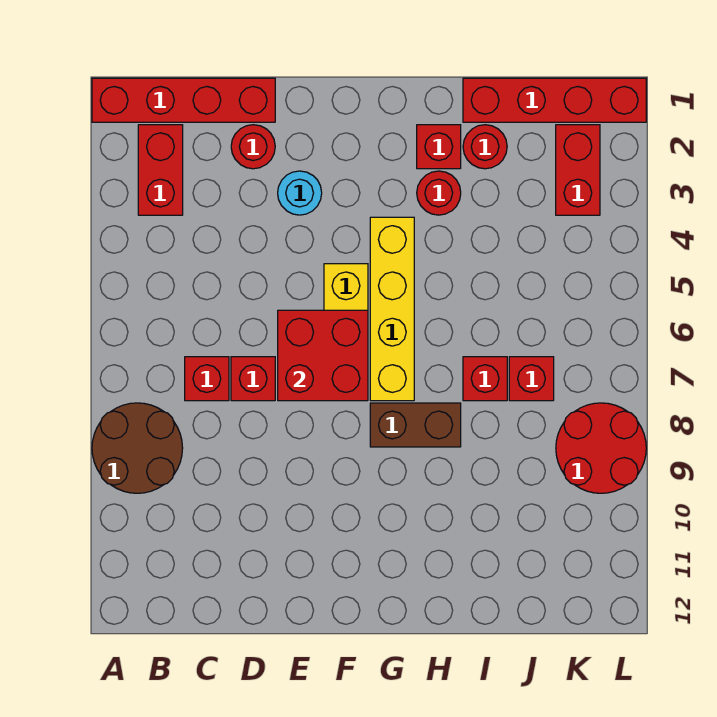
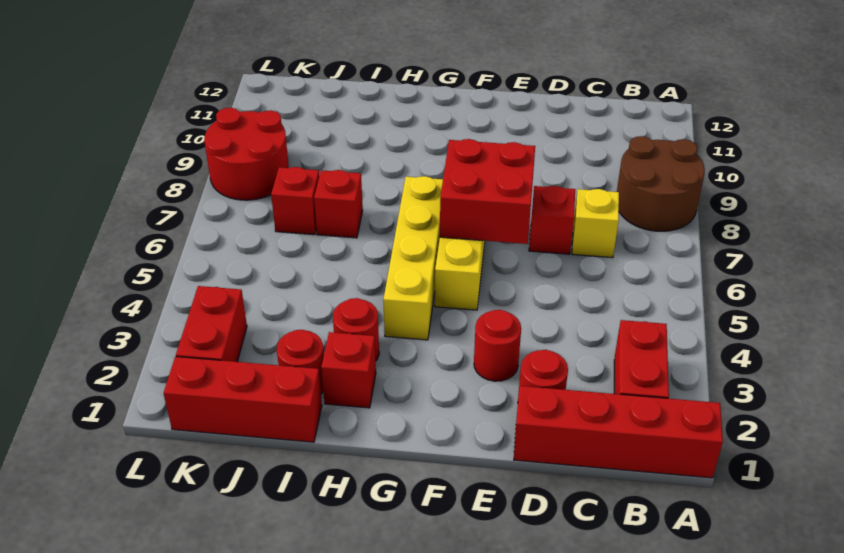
red brick C7 level 1 -> yellow brick C7 level 1
cyan round brick E3 level 1 -> red round brick E3 level 1
brown brick G8:H8 level 1 -> none
red brick I1:L1 level 1 -> red brick I1:K1 level 1

